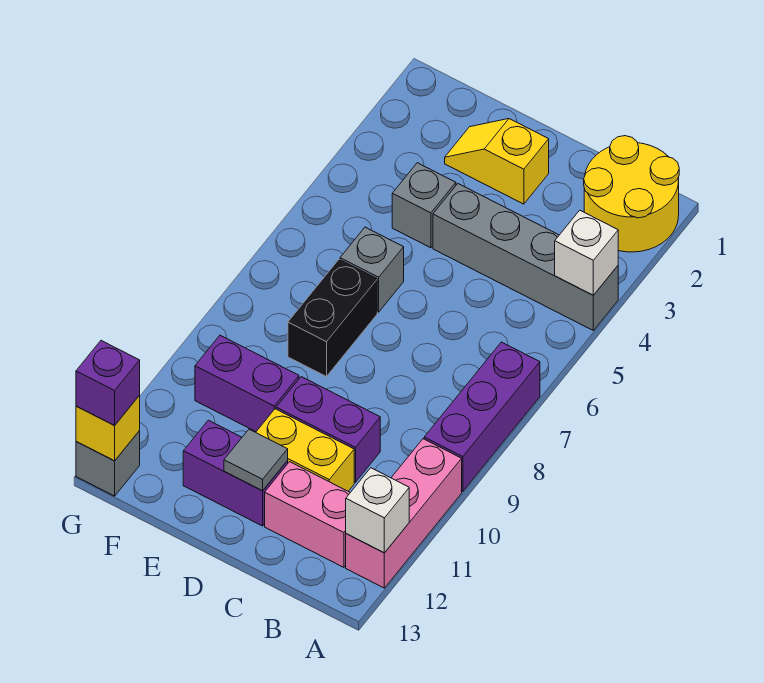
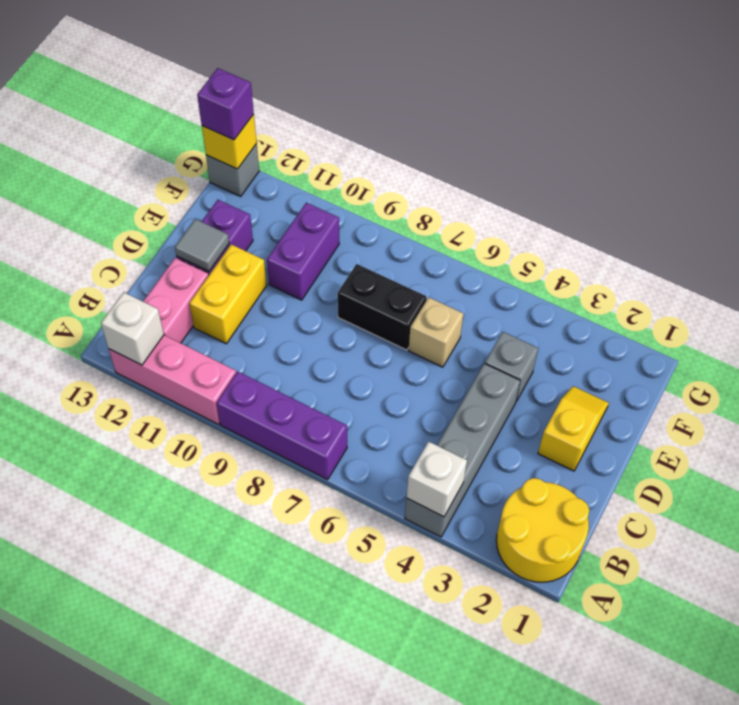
purple brick C10:D10 level 1 -> none
grey brick E6 level 1 -> tan brick E6 level 1

